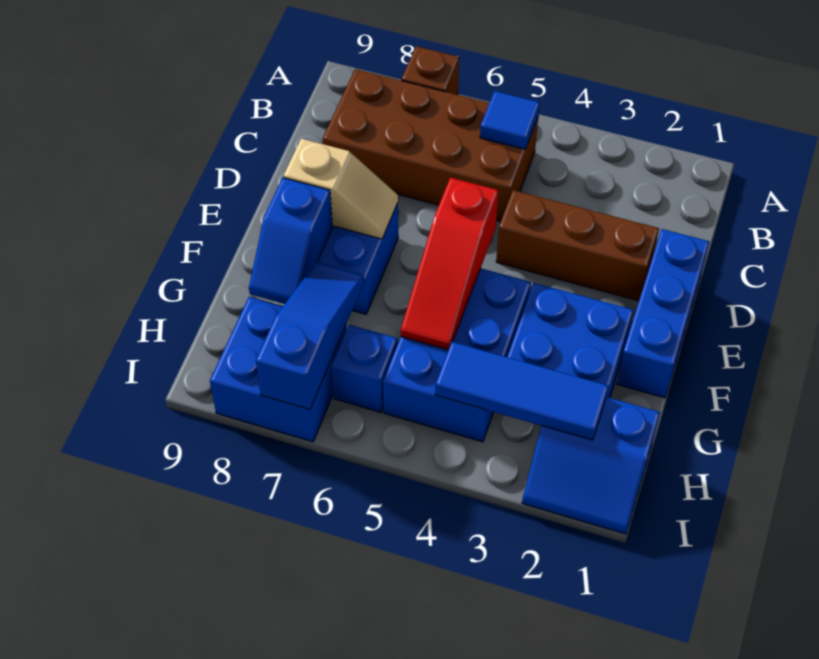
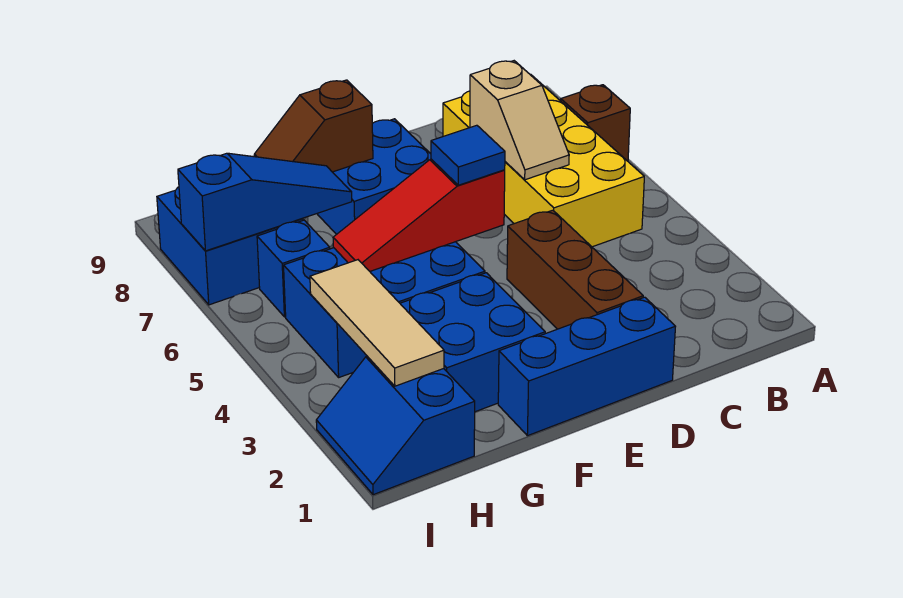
brown brick B5:C8 level 1 -> yellow brick B5:C8 level 1
blue tile B5 level 2 -> blue tile E5 level 3
tan slope E7:E8 level 2 top 8 -> tan slope C6:C7 level 2 top 7
blue slope F8:G8 level 2 top F -> brown slope F8:G8 level 2 top F
blue tile H2:H4 level 2 -> tan tile H2:H4 level 2

